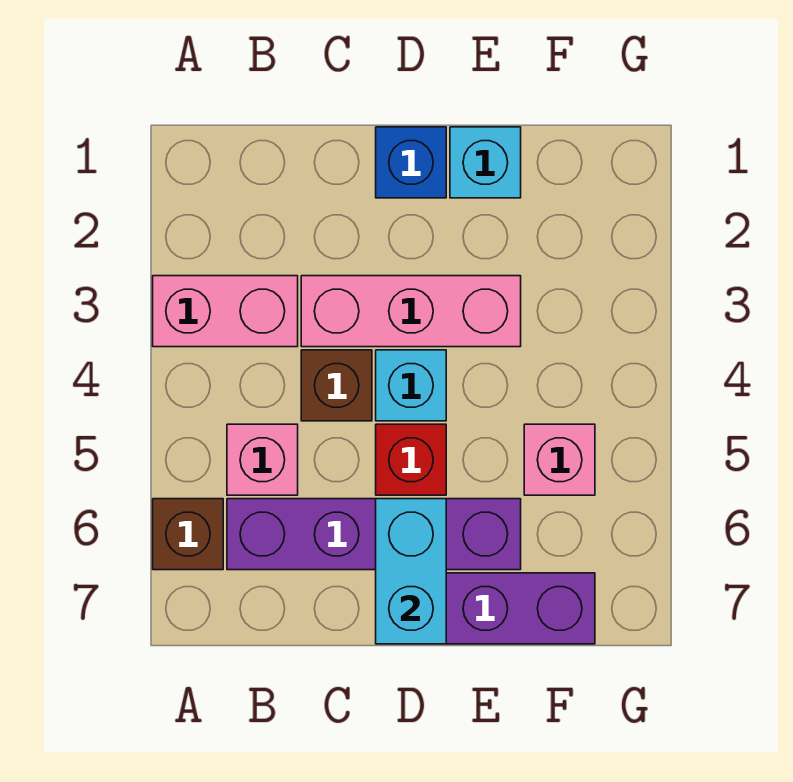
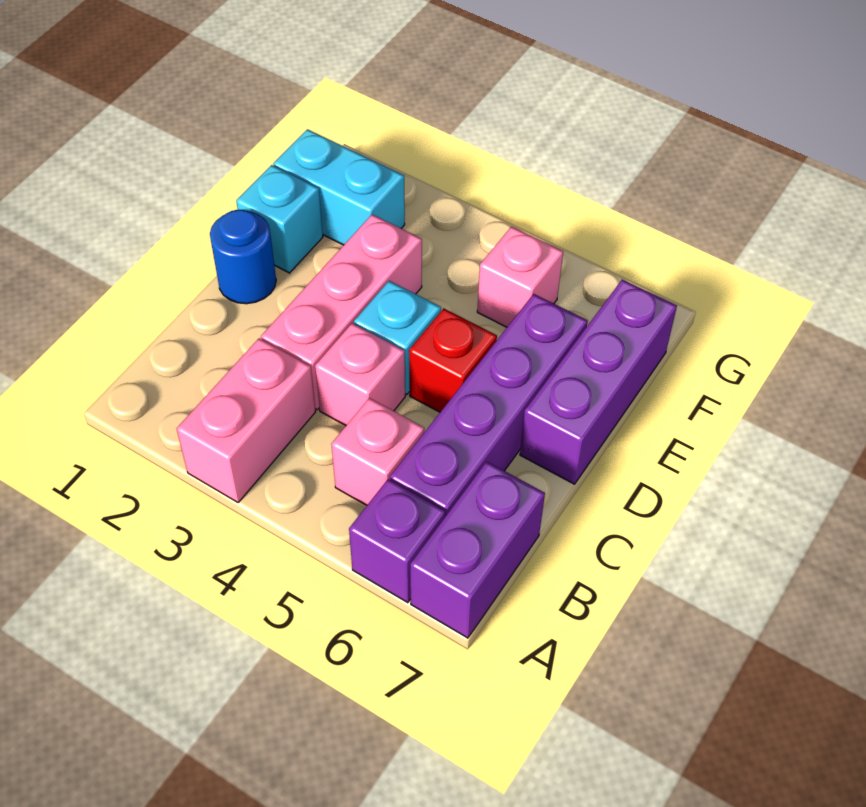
brown brick A6 level 1 -> purple brick A6 level 1
none -> purple brick A7:B7 level 1
brown brick C4 level 1 -> pink brick C4 level 1
blue brick D1 level 1 -> blue round brick D1 level 1
cyan brick D6:D7 level 2 -> cyan brick F1:F2 level 1

